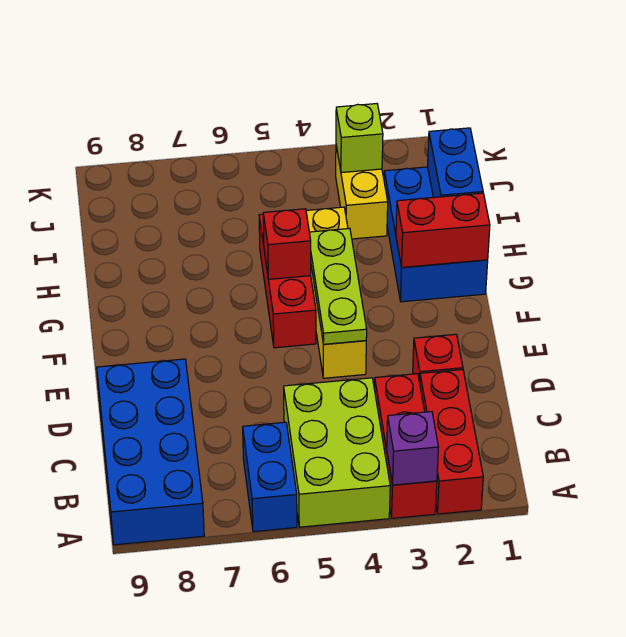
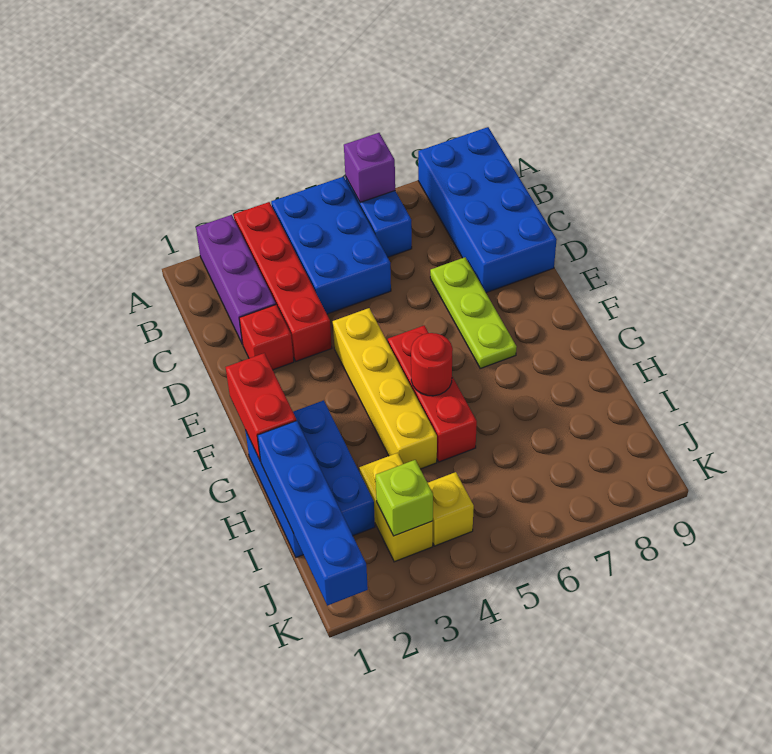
red brick A2:C2 level 1 -> purple brick A2:C2 level 1
red brick A3:C3 level 1 -> red brick A3:D3 level 1
purple brick A3 level 2 -> purple brick A6 level 2
lime brick A4:C5 level 1 -> blue brick A4:C5 level 1
lime plate E4:G4 level 2 -> lime plate D7:F7 level 1
red brick G1:G2 level 2 -> red brick F1:G1 level 2
red brick G5 level 2 -> red round brick G5 level 2
blue brick H1:I1 level 2 -> blue brick H1:K1 level 2
none -> yellow brick J4 level 1

